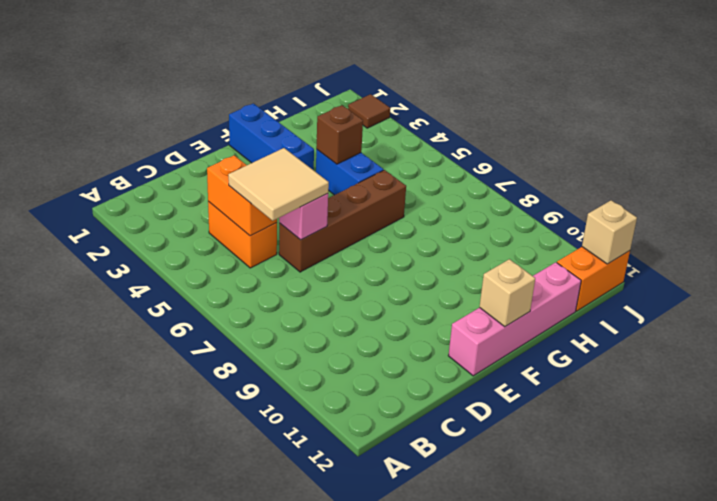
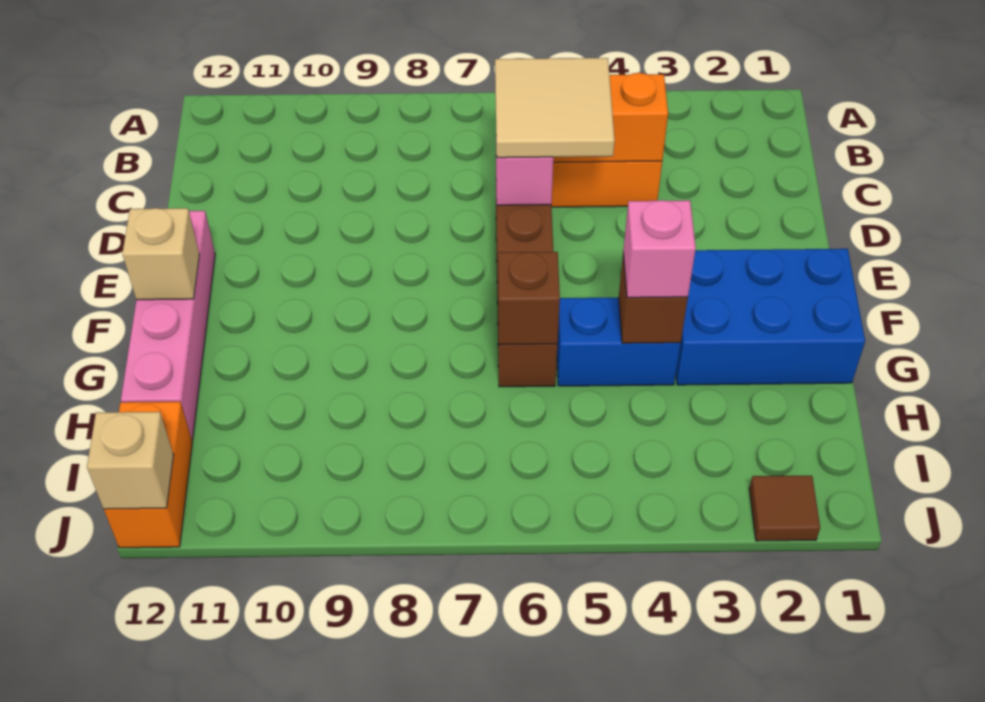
blue brick F1:F3 level 1 -> blue brick F1:G3 level 1
none -> pink brick G4 level 3
none -> brown brick G6 level 2

